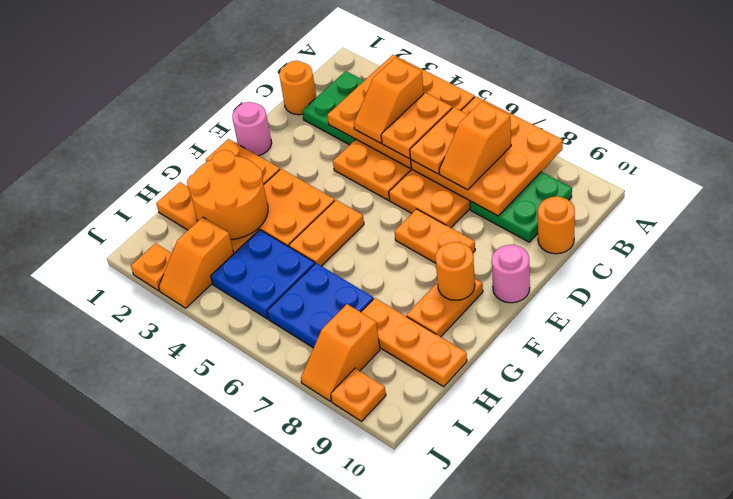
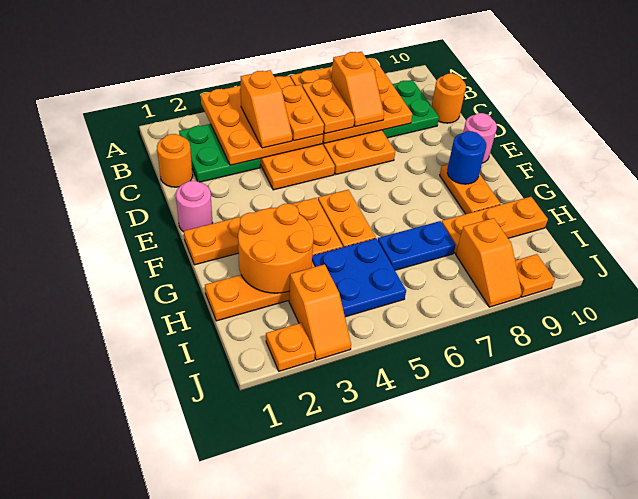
orange plate E7:E8 level 1 -> none
orange round brick F9 level 2 -> blue round brick F9 level 2
blue plate H6:I7 level 1 -> blue plate H6:H7 level 1

